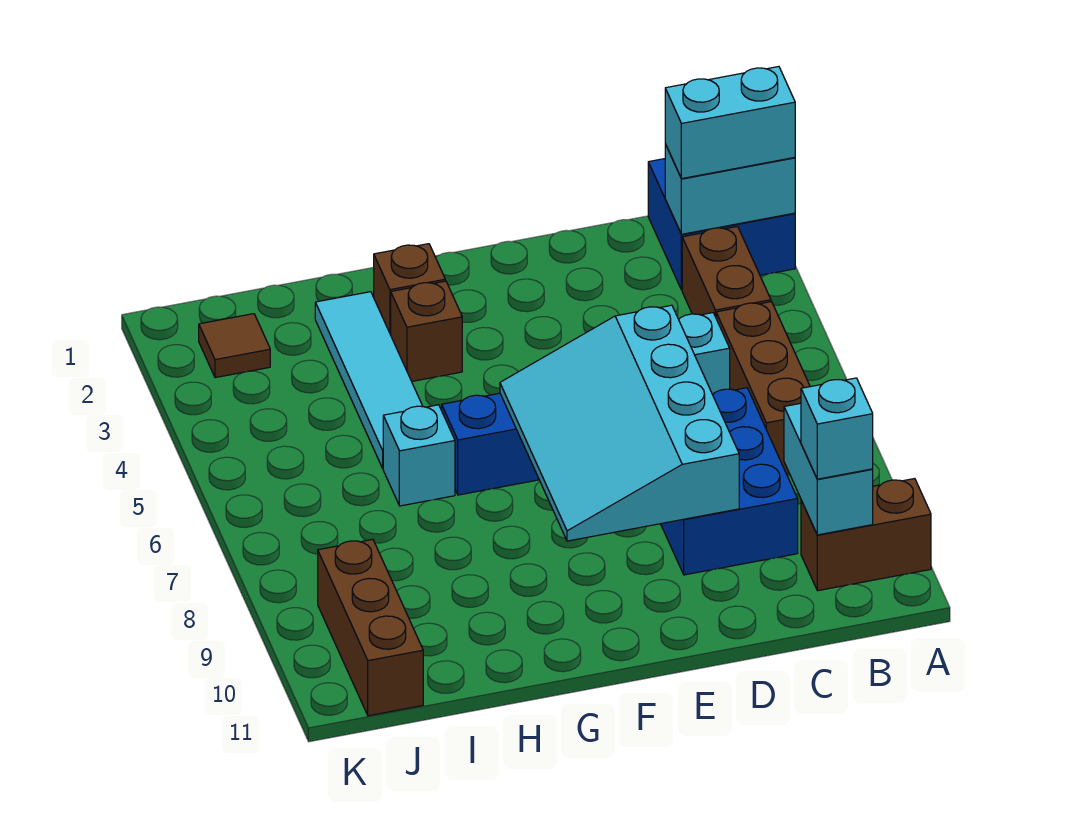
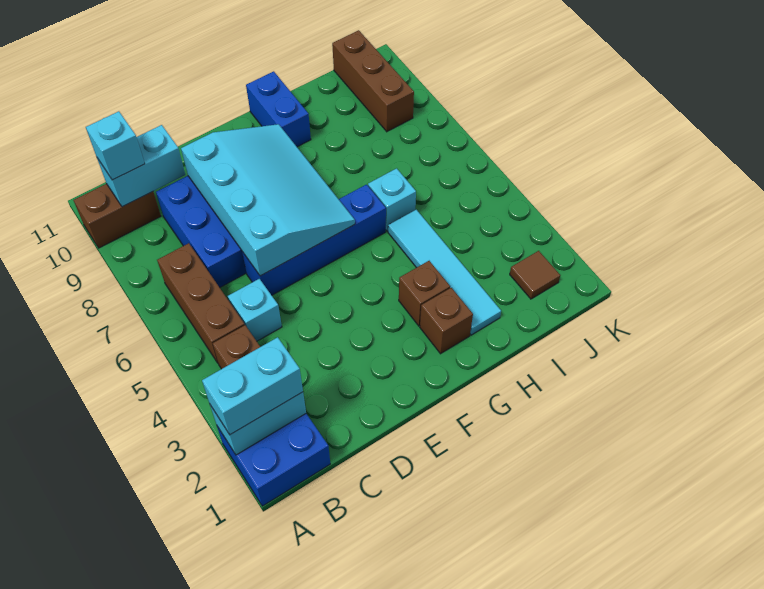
cyan brick B9:B10 level 2 -> cyan brick B10:C10 level 2
none -> blue brick G10:G11 level 1

